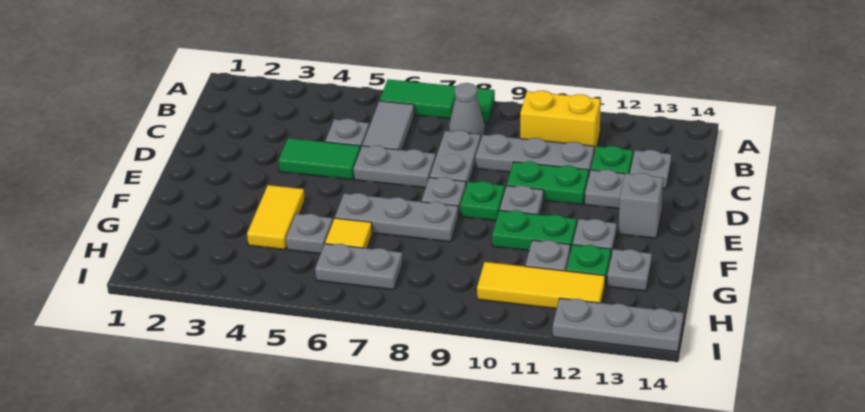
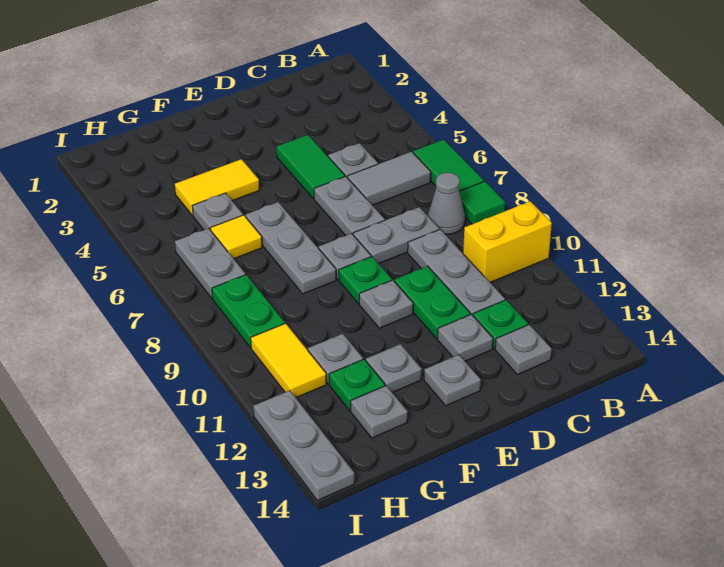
yellow brick B10:B11 level 1 -> yellow brick A10:B10 level 1
grey brick E13 level 1 -> grey plate E13 level 1
green plate F10:F11 level 1 -> green plate H8:H9 level 1
yellow tile H10:H12 level 1 -> yellow tile H10:H11 level 1

